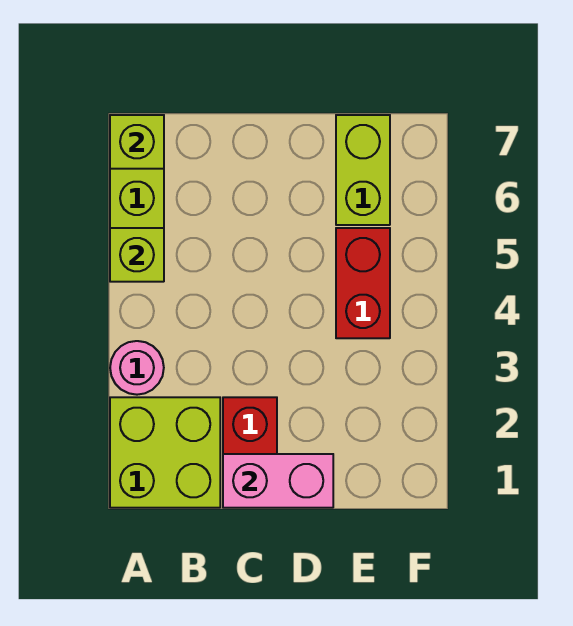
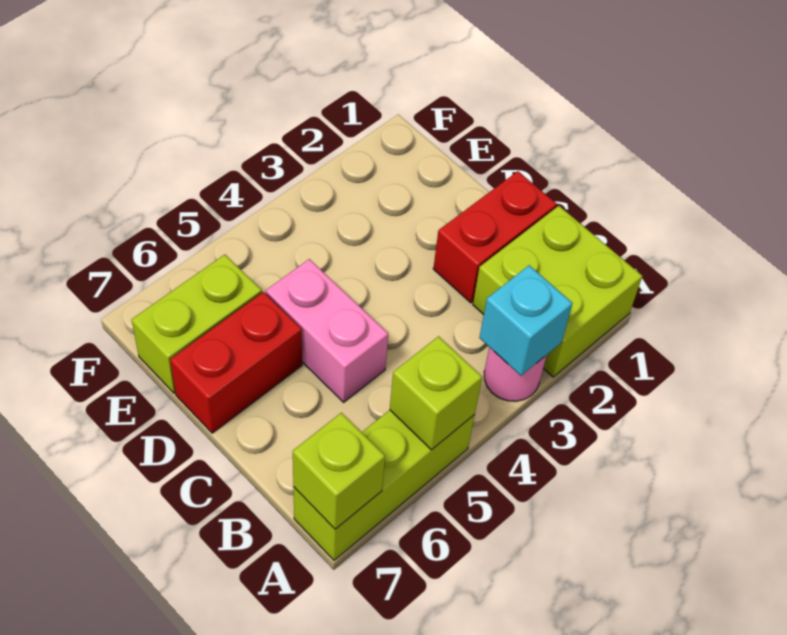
none -> cyan brick A3 level 2
pink brick C1:D1 level 2 -> pink brick C5:D5 level 1
red brick E4:E5 level 1 -> red brick D6:D7 level 1

